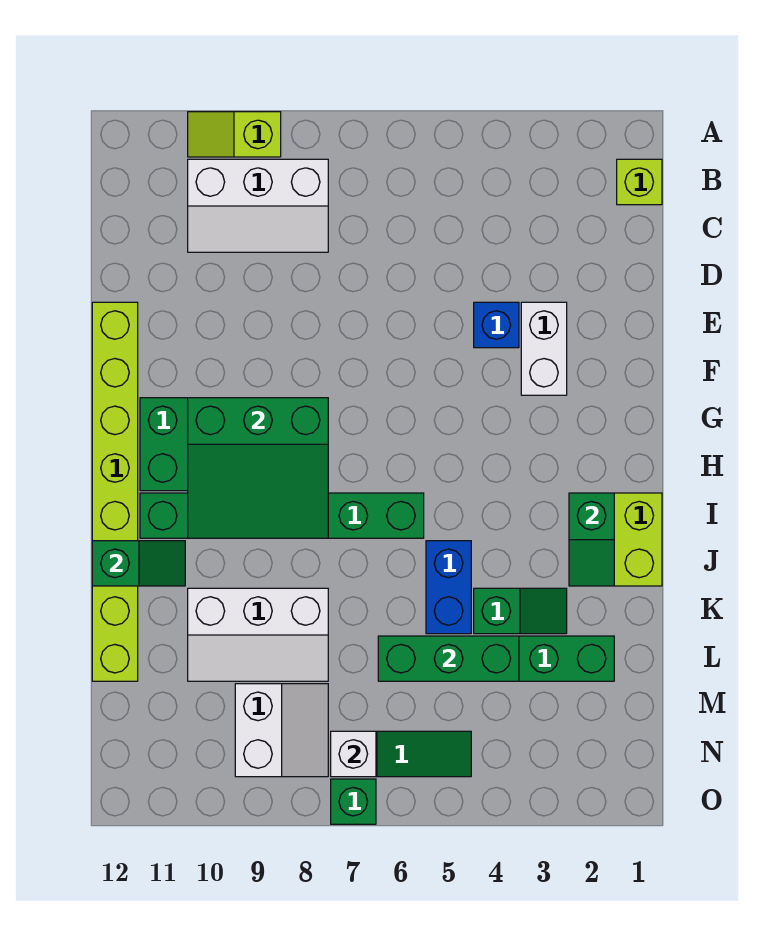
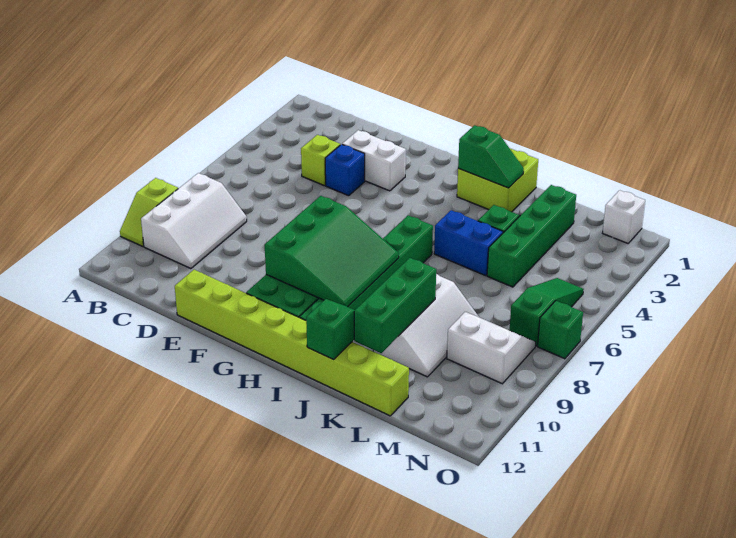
lime brick B1 level 1 -> lime brick D4 level 1
green brick L4:L6 level 2 -> green brick K9:K11 level 2
white brick N7 level 2 -> white brick N1 level 1

